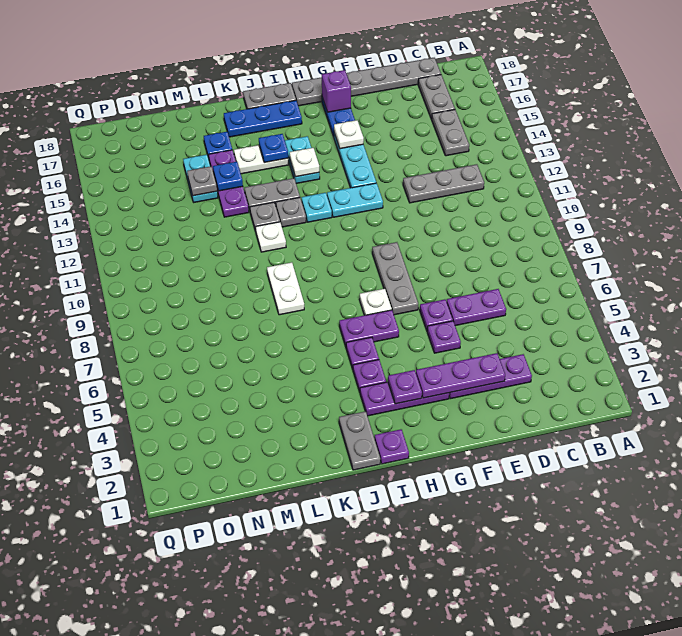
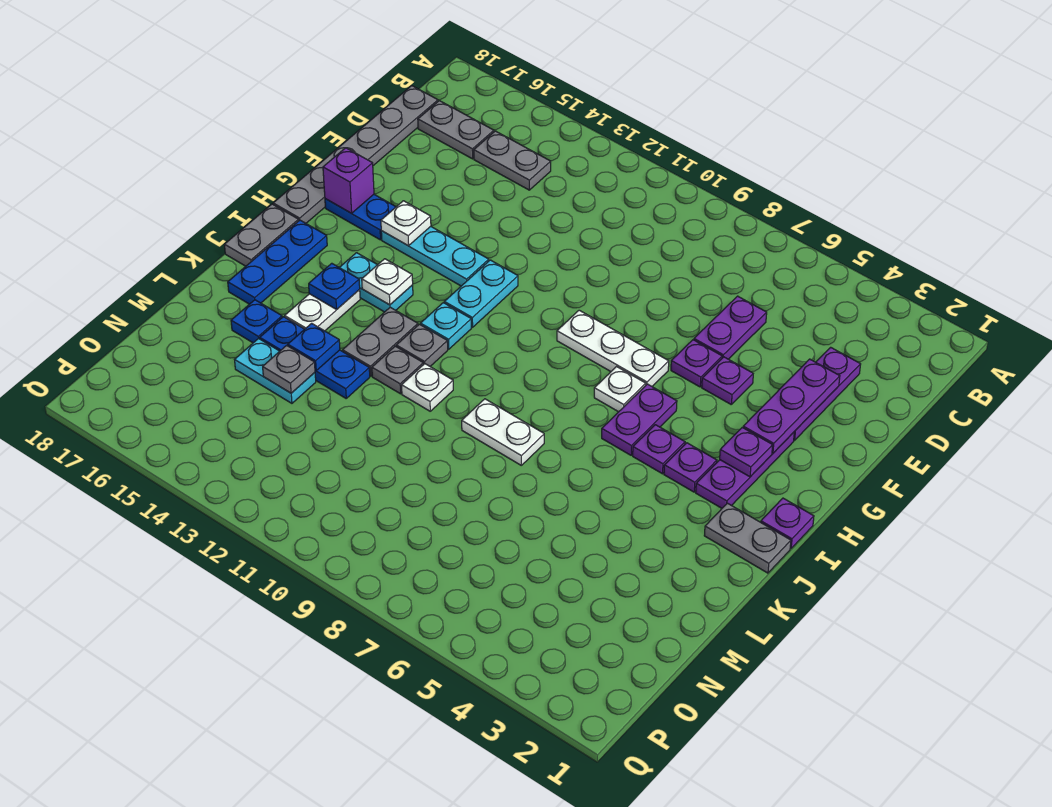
grey plate C12:E12 level 1 -> none
grey plate G7:G9 level 1 -> white plate G7:G9 level 1
purple plate L13:L15 level 1 -> blue plate L13:L15 level 1

